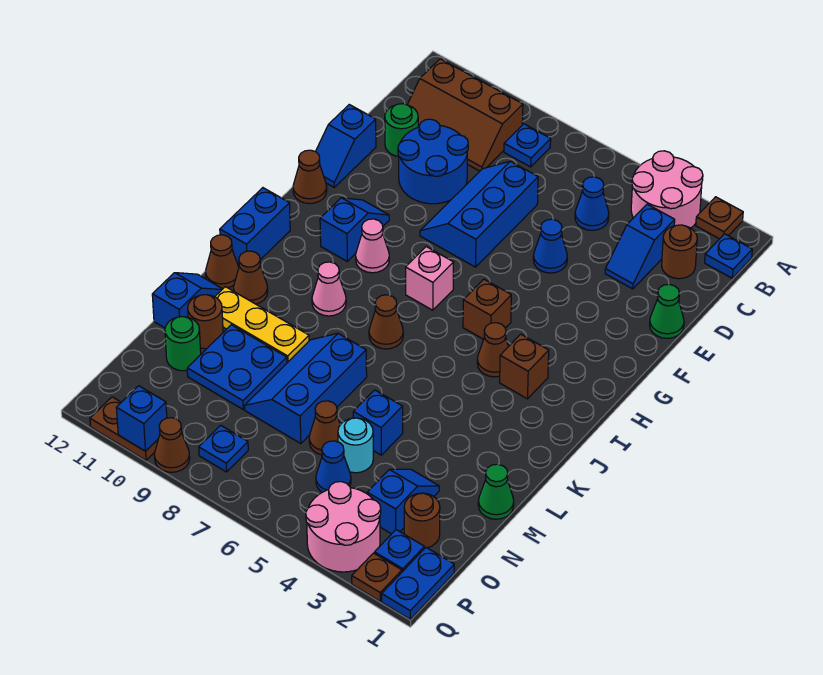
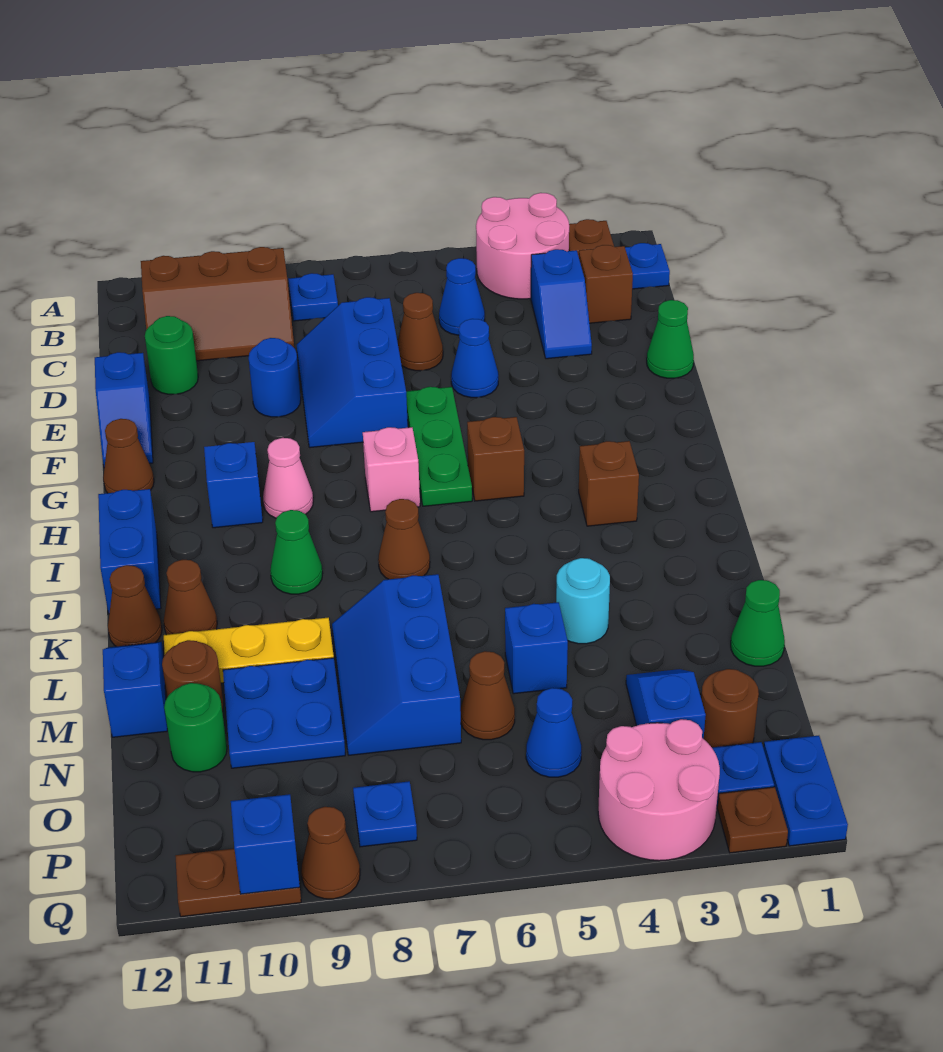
brown round brick C2 level 1 -> brown brick C2 level 1
blue round brick D9:E10 level 1 -> blue round brick E9 level 1
none -> green plate F6:H6 level 1
brown cone I4 level 1 -> brown cone D6 level 1
pink cone J9 level 1 -> green cone J9 level 1
cyan round brick N5 level 1 -> cyan round brick L4 level 1

